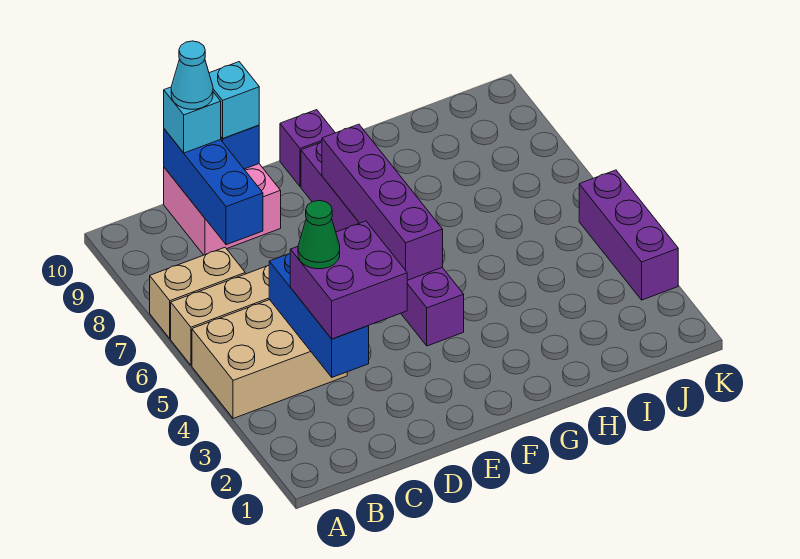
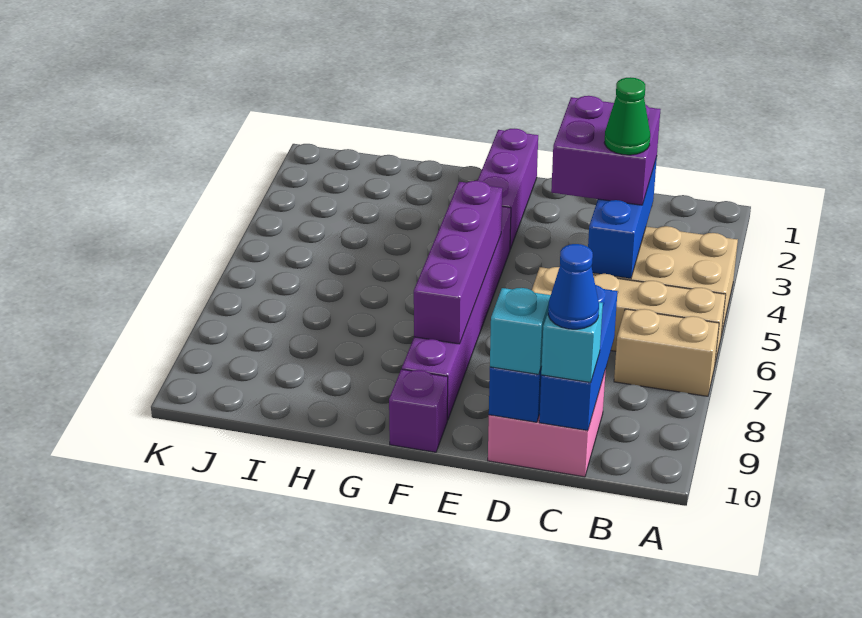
cyan cone C10 level 4 -> blue cone C10 level 4
purple brick K3:K5 level 1 -> purple brick F1:F3 level 1

